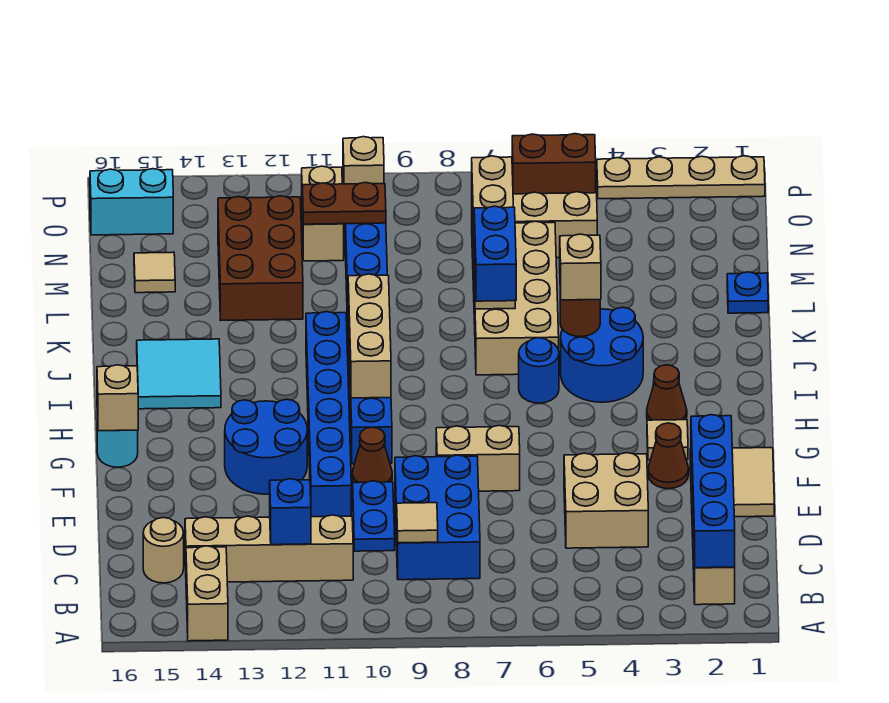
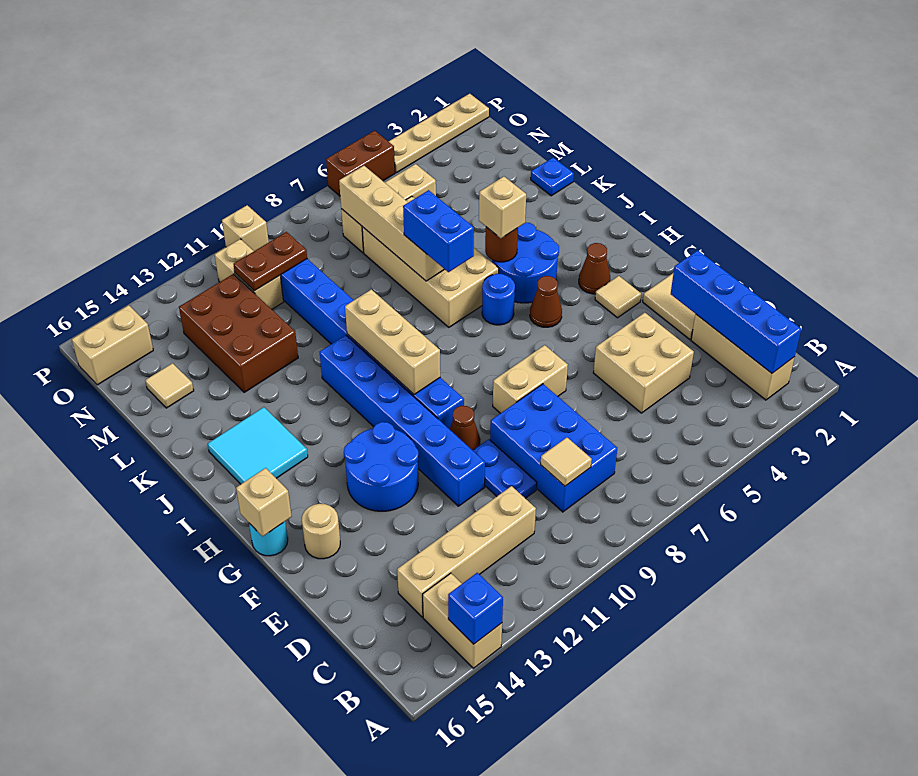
blue brick C12 level 2 -> blue brick A14 level 2
tan round brick C15 level 1 -> tan round brick F15 level 1
brown cone F3 level 1 -> brown cone H5 level 1
cyan brick O15:O16 level 1 -> tan brick O15:O16 level 1

